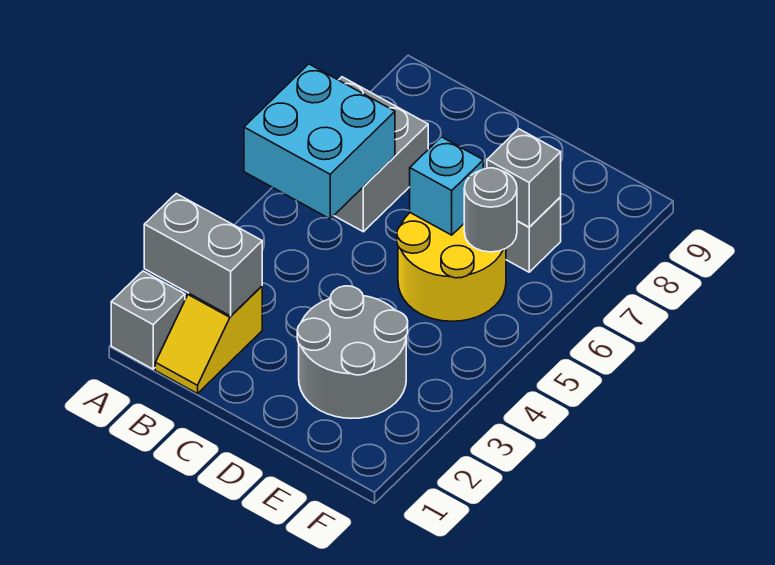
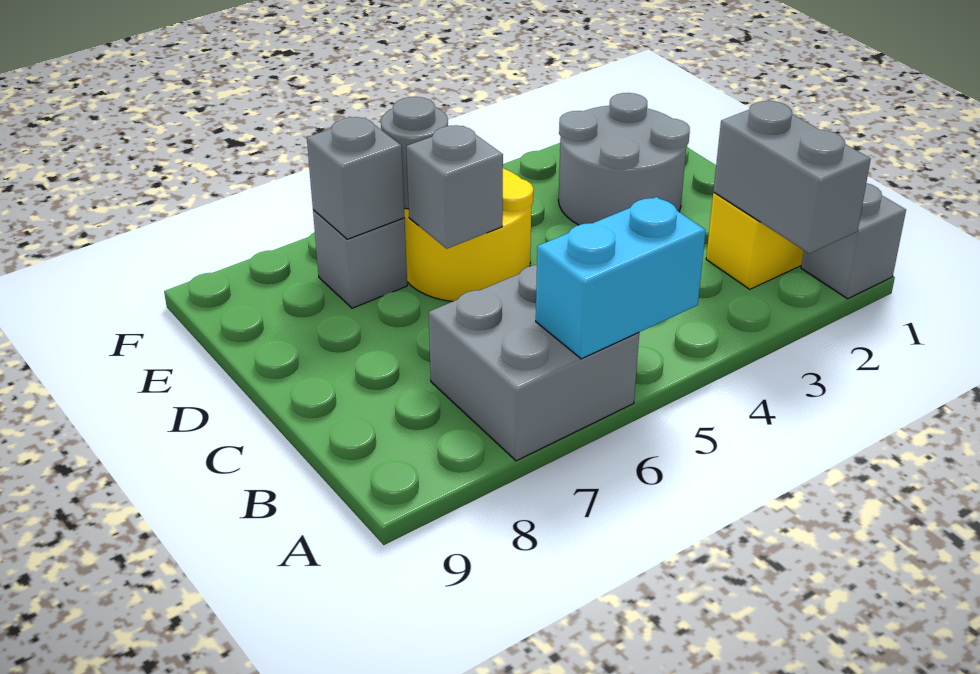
cyan brick A5:B6 level 2 -> cyan brick A5:A6 level 2
cyan brick D6 level 2 -> grey brick D6 level 2

